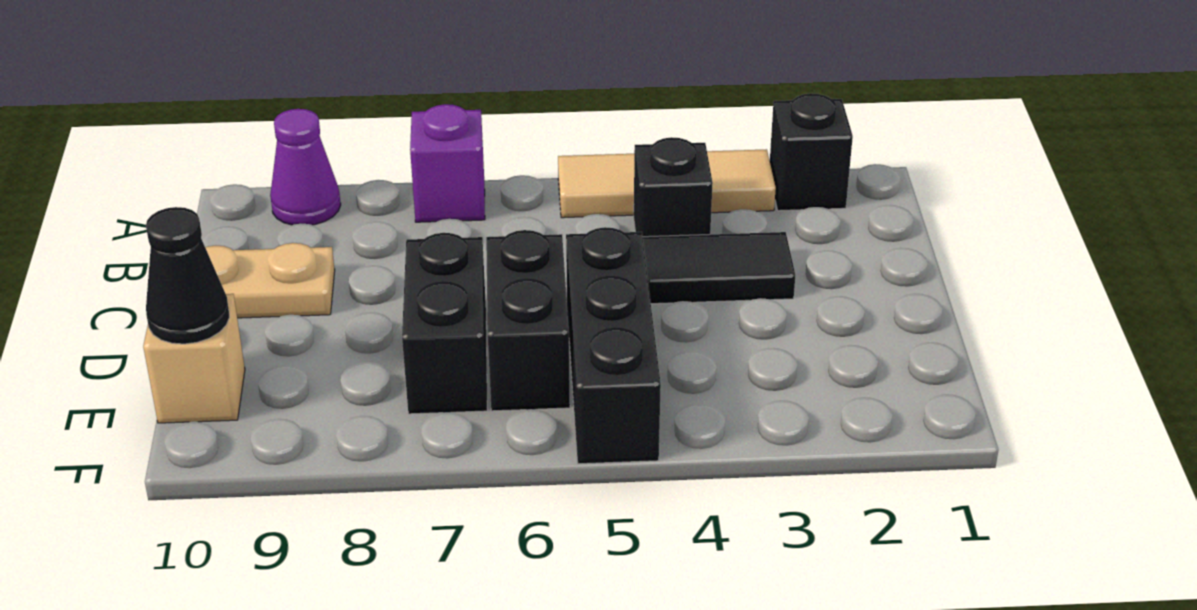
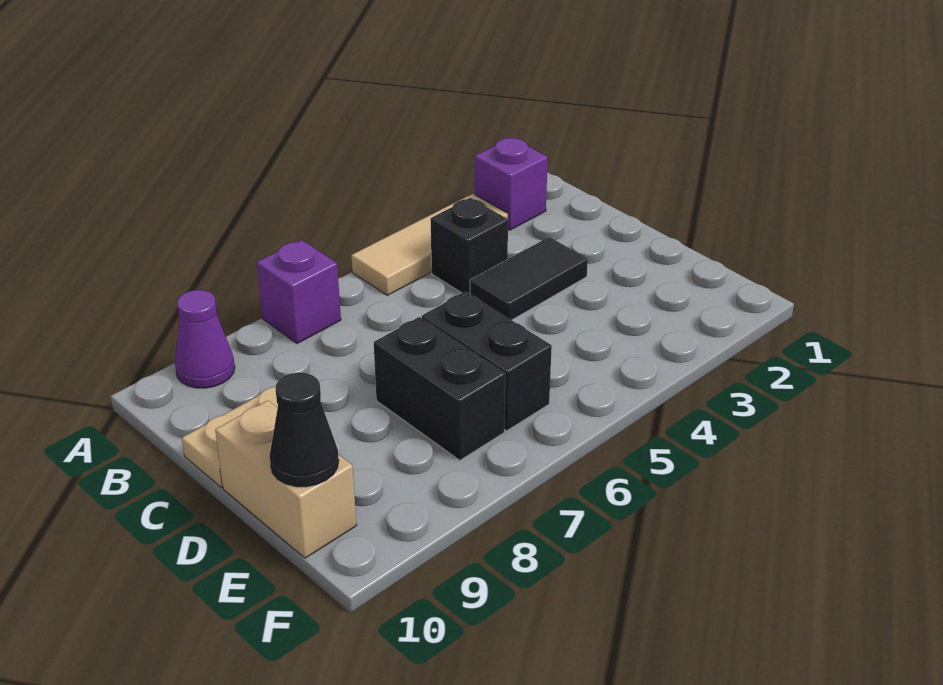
black brick A2 level 1 -> purple brick A2 level 1
black brick D5:F5 level 1 -> none
tan brick E10 level 1 -> tan brick D10:E10 level 1

